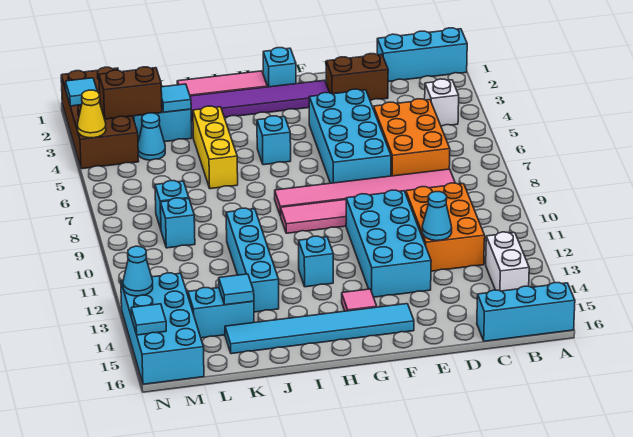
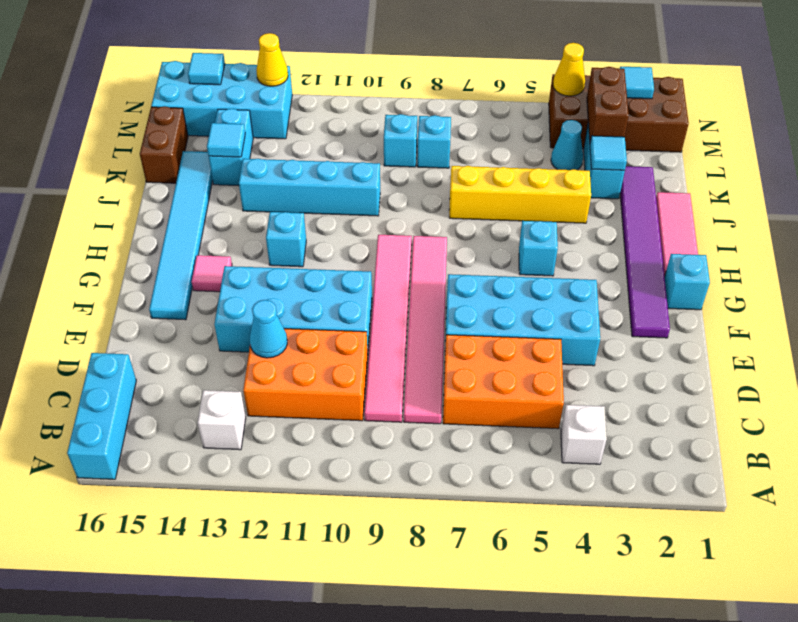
cyan brick A1:C1 level 1 -> none
white brick B13:B14 level 1 -> white brick B13 level 1
brown brick D2:E2 level 1 -> brown brick K16:L16 level 1
yellow brick J4:J6 level 1 -> yellow brick J4:J7 level 1
cyan cone N13 level 2 -> yellow cone N13 level 2

